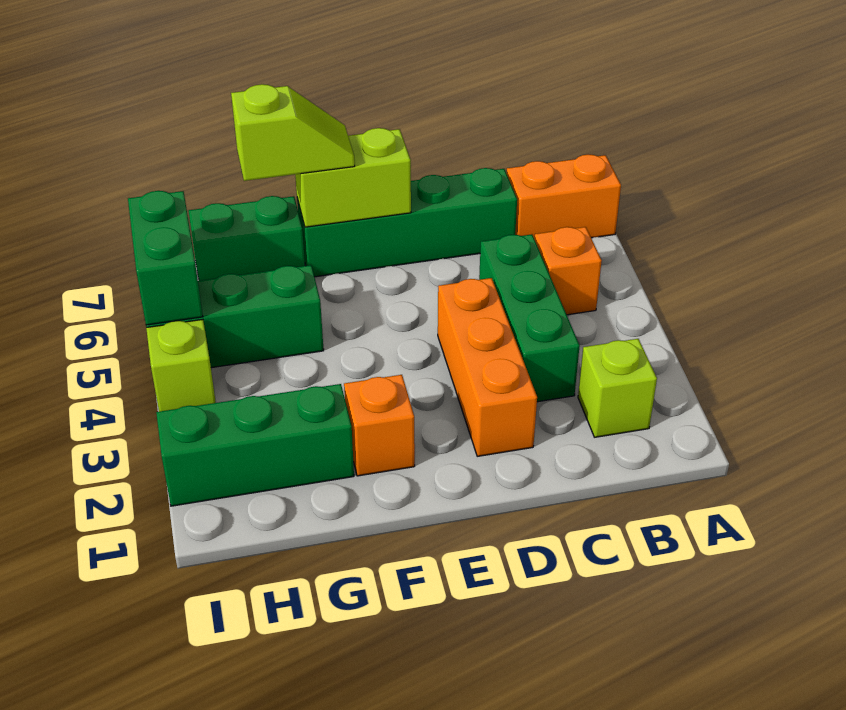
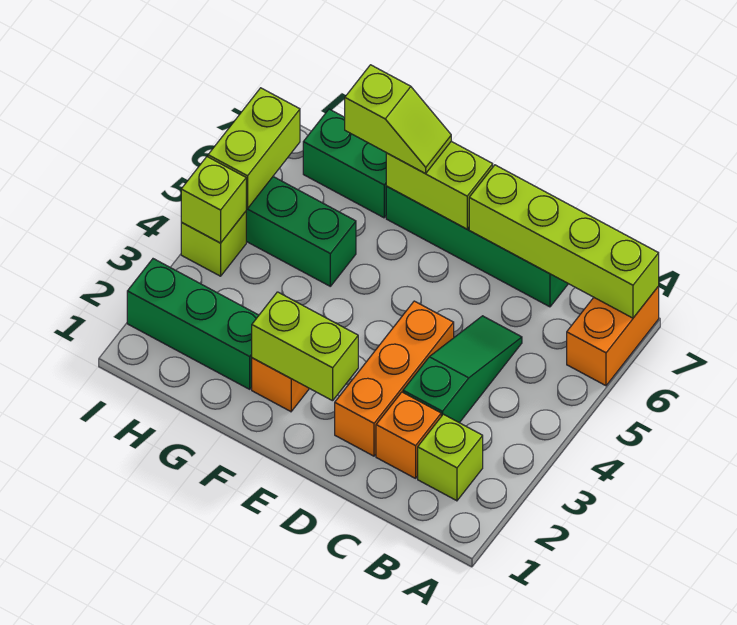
orange brick A7:B7 level 1 -> orange brick A6:A7 level 1
none -> lime brick A7:D7 level 2
orange brick B5 level 1 -> orange brick C2 level 1
green brick C3:C5 level 1 -> green slope C3:C5 level 1 top 3
none -> lime brick E2:F2 level 2
none -> lime brick I4 level 2
green brick I5:I6 level 2 -> lime brick I5:I6 level 2

